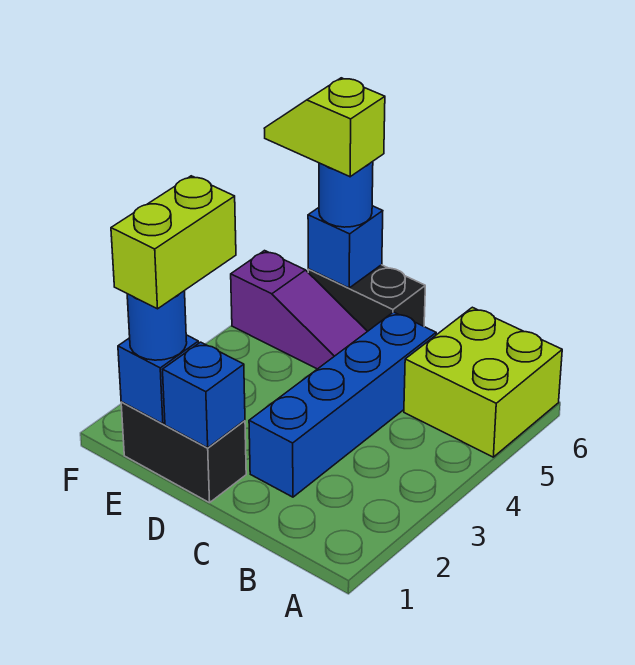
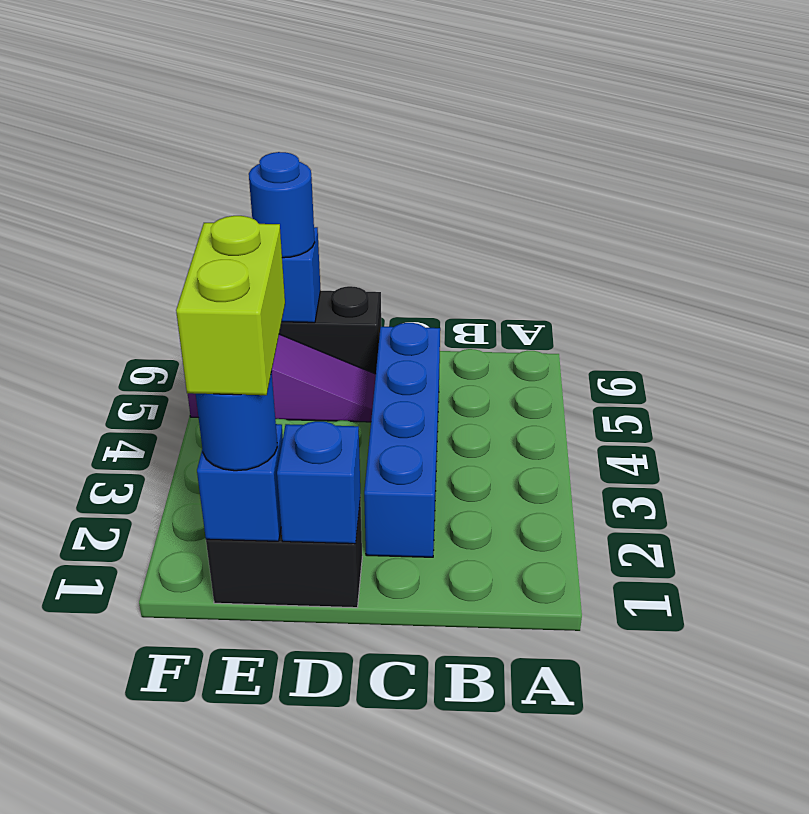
lime brick A5:B6 level 1 -> none
lime slope E6:F6 level 4 top E -> none

